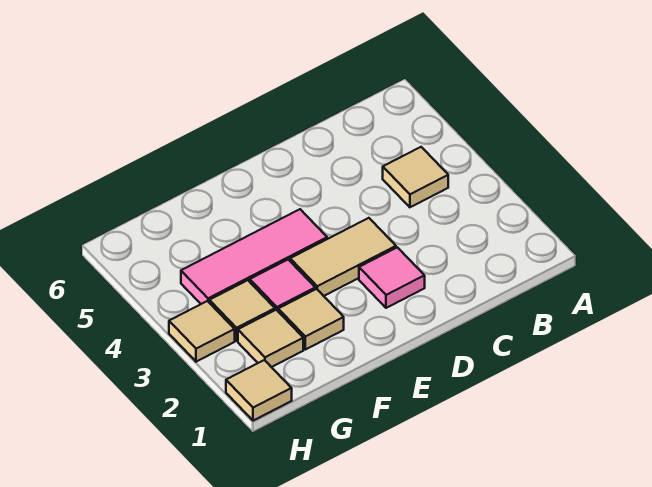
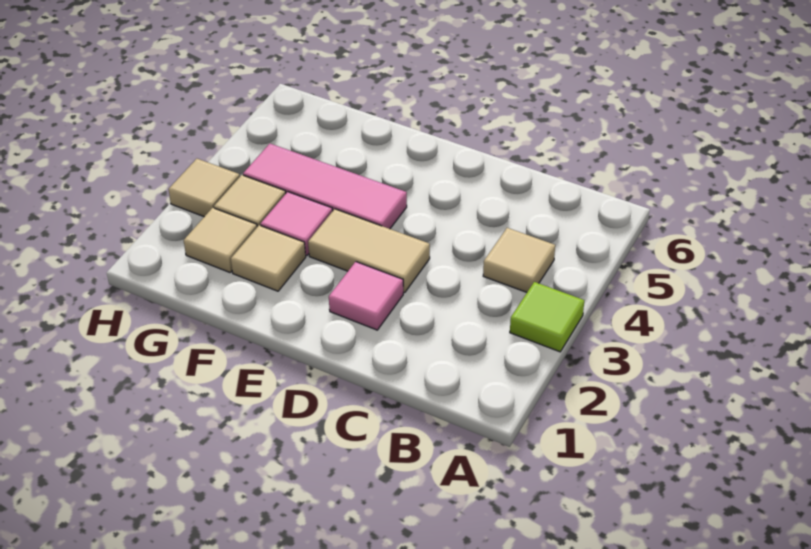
none -> lime tile A3 level 1
tan tile H1 level 1 -> none

